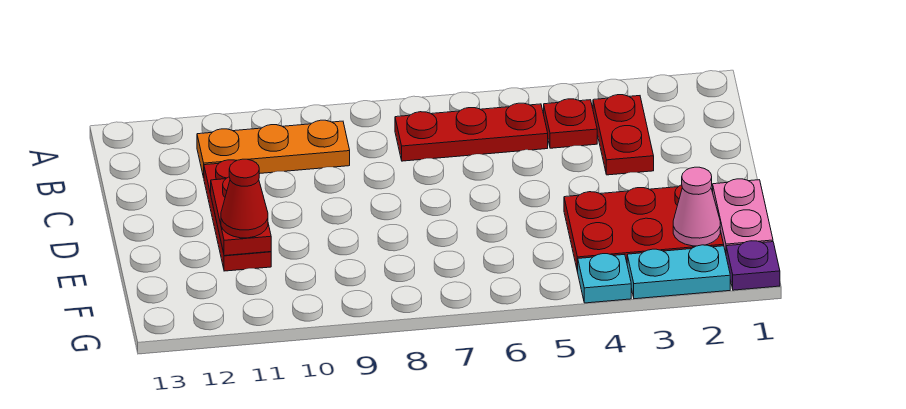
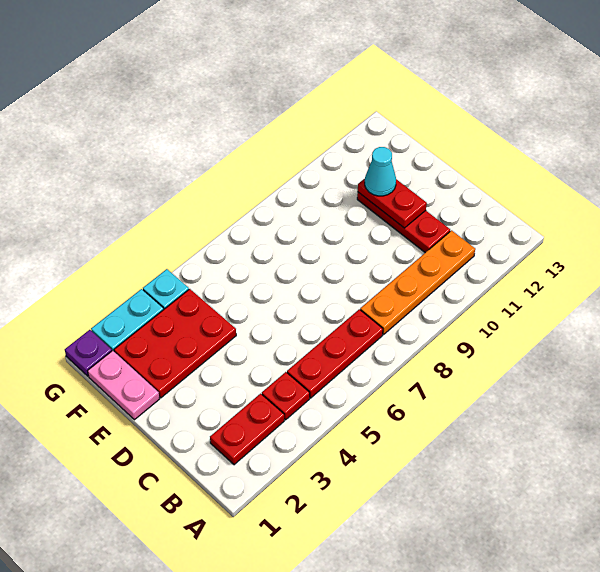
red plate B3:C3 level 1 -> red plate B2:B3 level 1
orange plate B9:B11 level 1 -> orange plate B8:B11 level 1
red cone E11 level 3 -> cyan cone E11 level 3
pink cone F2 level 2 -> none

